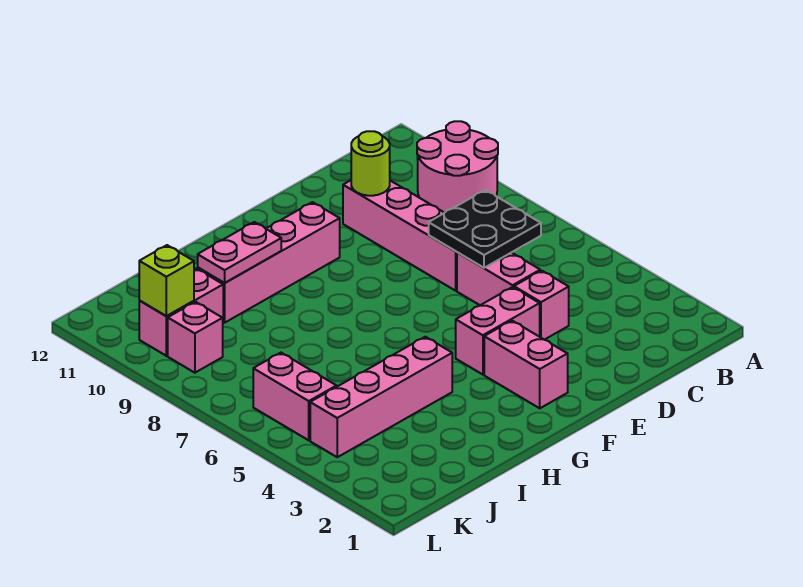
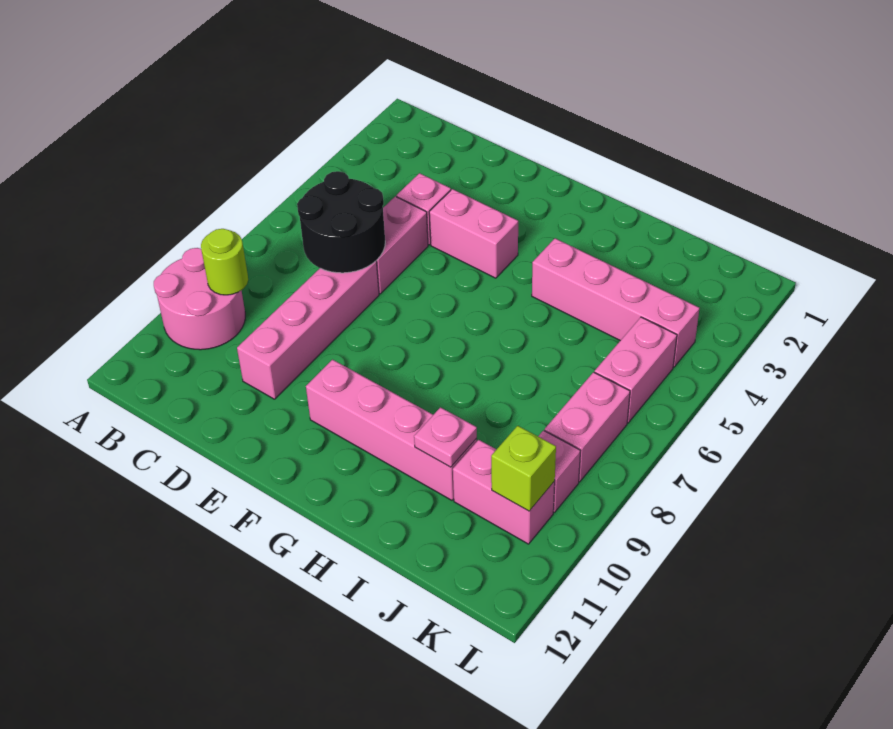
black plate C6:D7 level 2 -> black round brick C6:D7 level 2
lime round brick D10 level 2 -> lime round brick B9 level 2
pink brick F2:F3 level 1 -> pink brick K7:K8 level 1
pink plate H10:I10 level 2 -> pink plate I10 level 2

